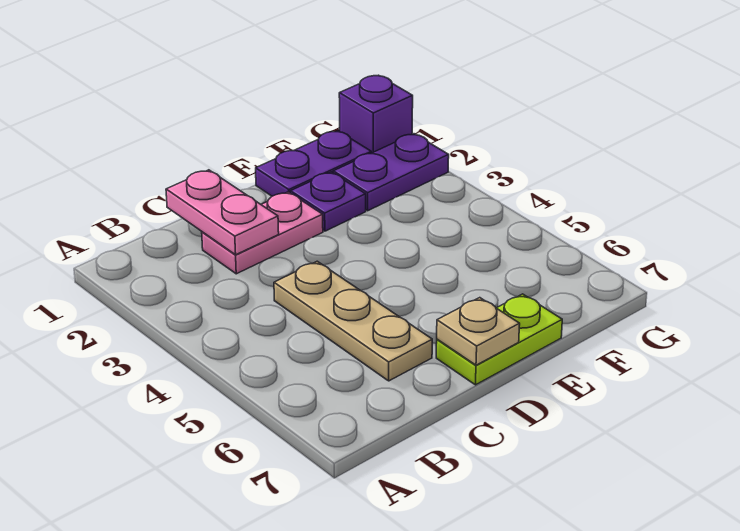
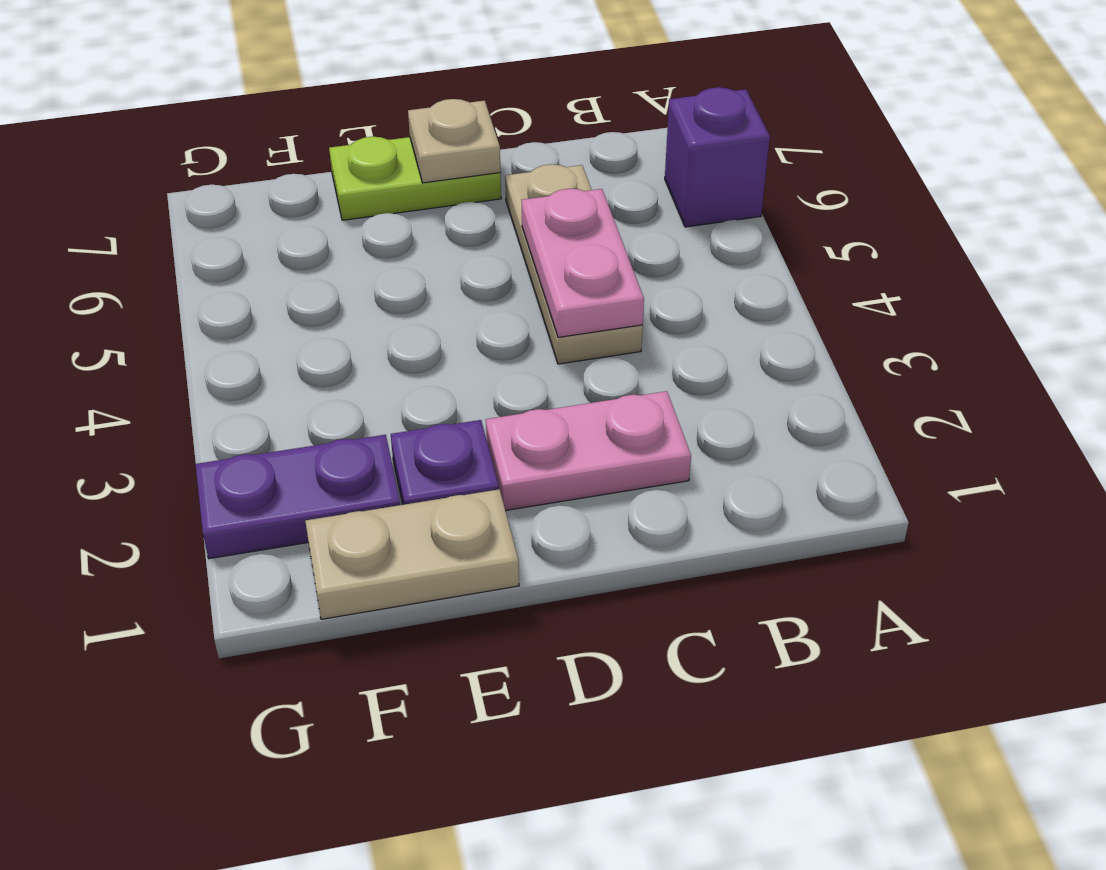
pink plate C1:C2 level 2 -> pink plate C4:C5 level 2
purple plate E1:F1 level 1 -> tan plate E1:F1 level 1
purple brick G1 level 1 -> purple brick A6 level 1

